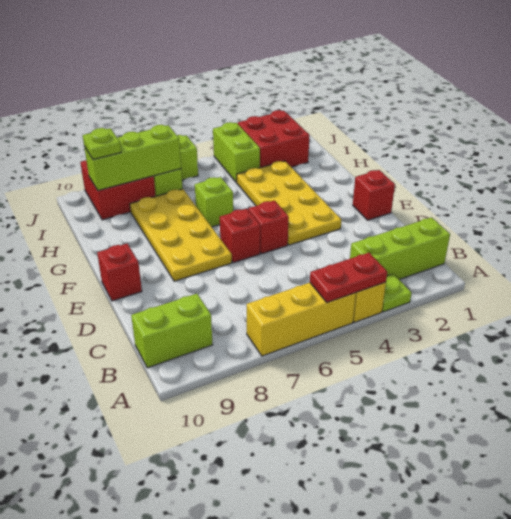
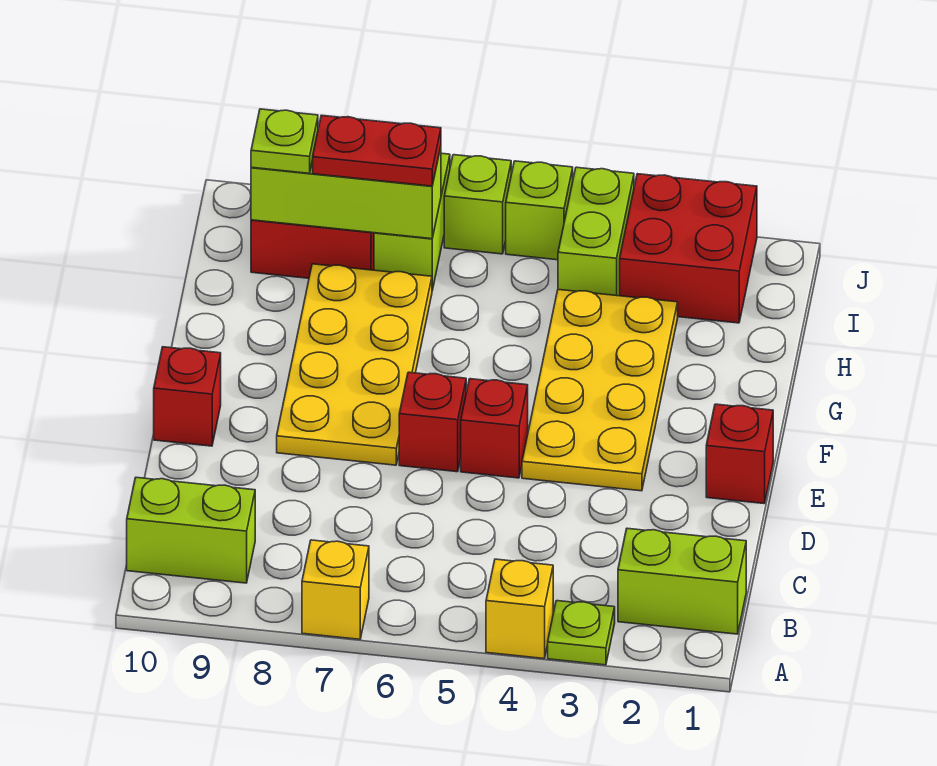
red plate A4:A5 level 2 -> red plate I7:I8 level 3
yellow brick A5:A7 level 1 -> yellow brick A7 level 1
lime brick B1:B3 level 1 -> lime brick B1:B2 level 1
lime brick G6 level 1 -> lime brick J5 level 1

